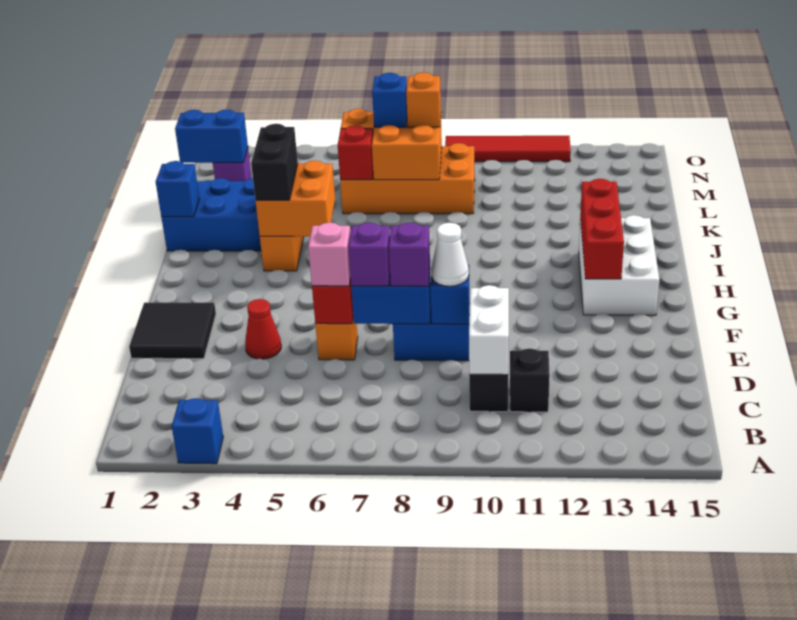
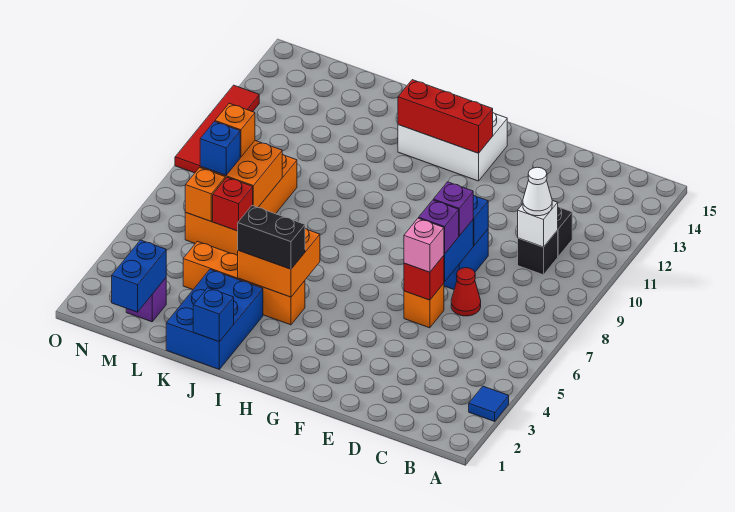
blue brick A3 level 1 -> blue tile A3 level 1
white brick C10:D10 level 2 -> white brick C10 level 2
black tile E1:F2 level 1 -> none
red cone E4 level 1 -> red cone D7 level 1
white cone E9 level 3 -> white cone C10 level 3

